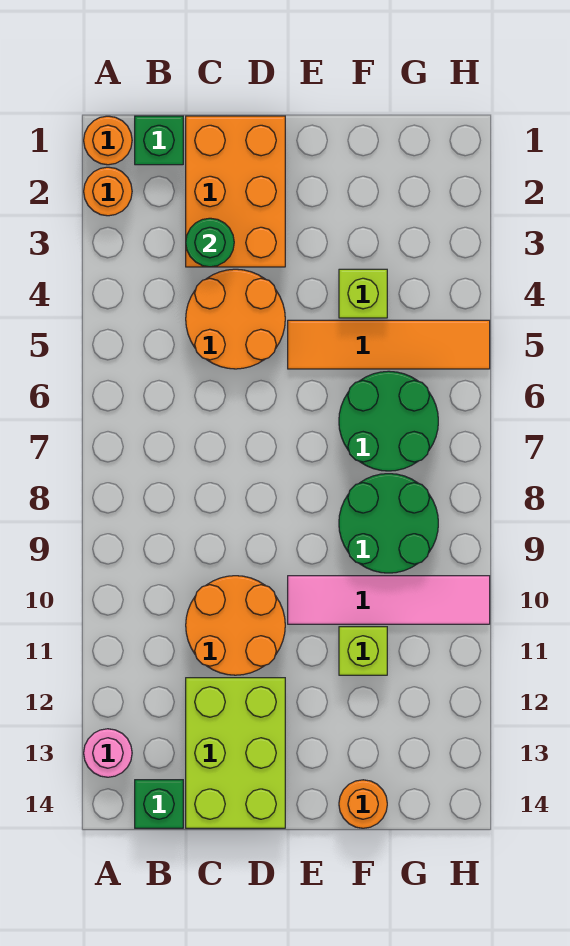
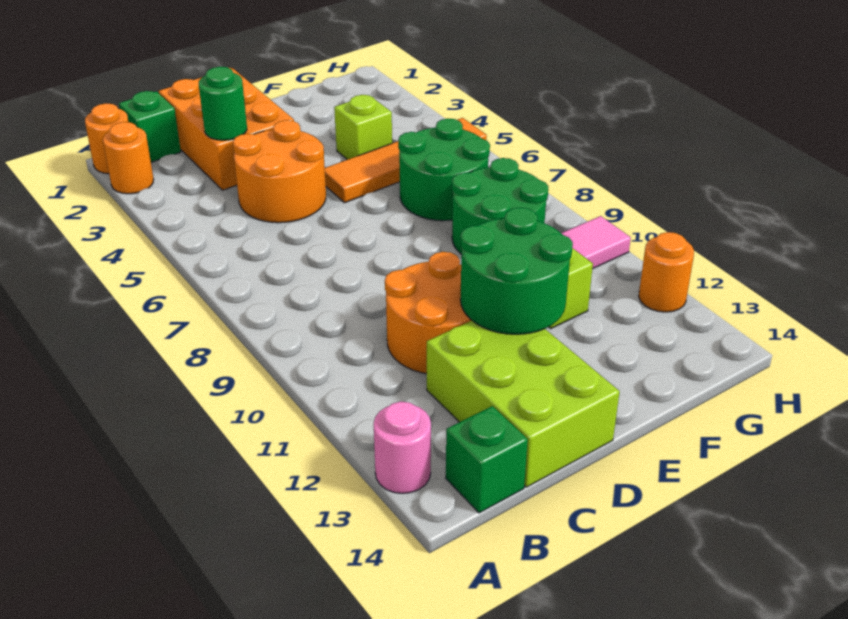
none -> green round brick D11:E12 level 2
orange round brick F14 level 1 -> orange round brick H12 level 1

